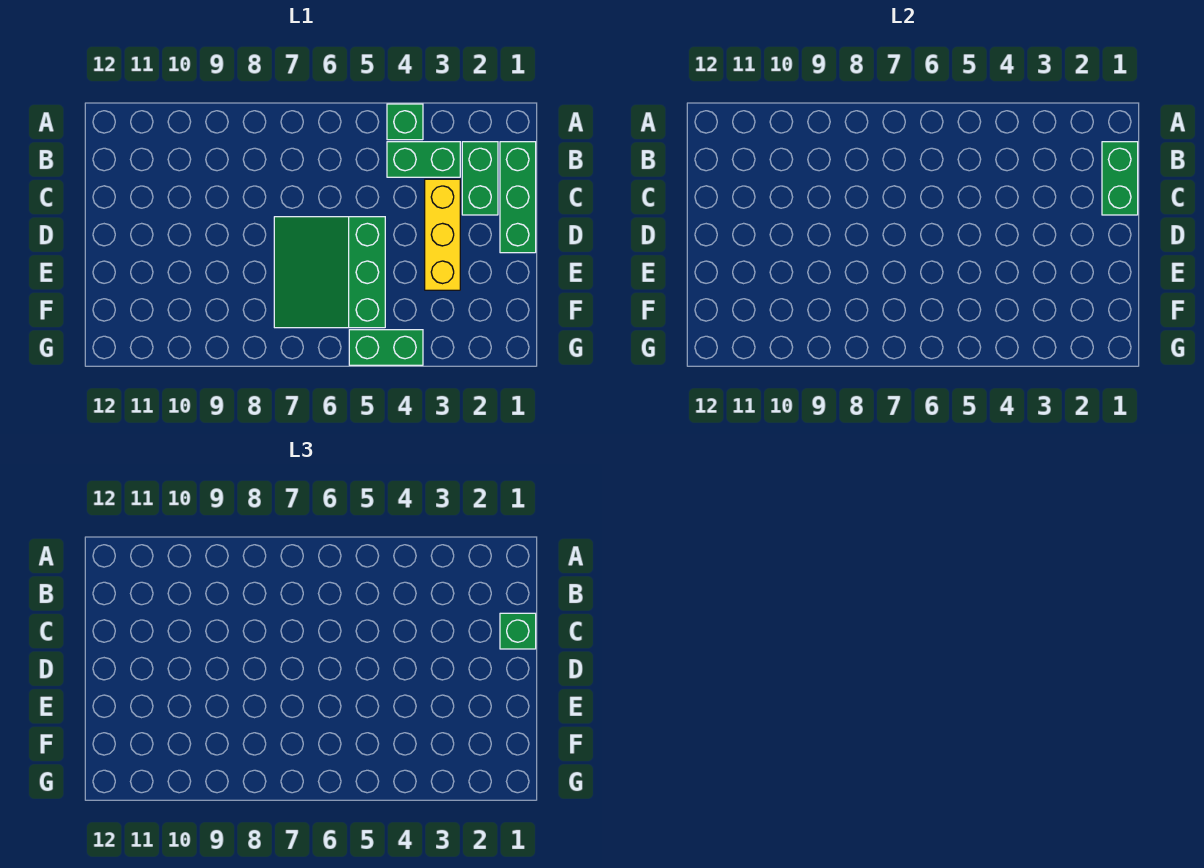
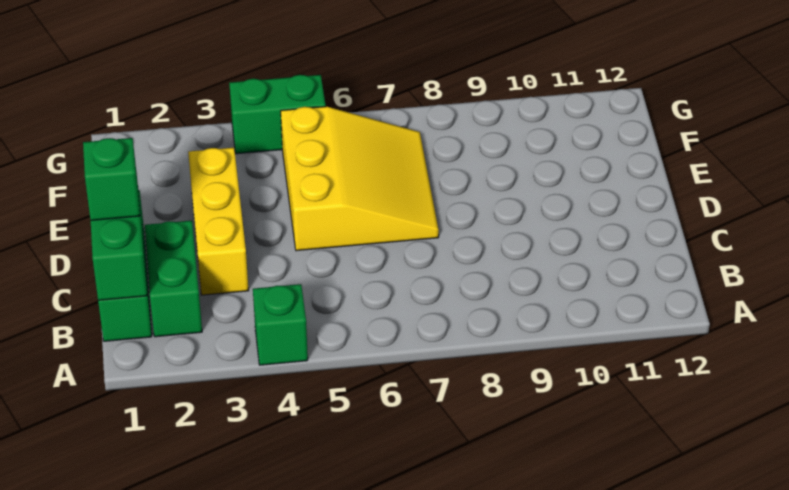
green brick B3:B4 level 1 -> none
green slope D5:F7 level 1 top 5 -> yellow slope D5:F7 level 1 top 5

